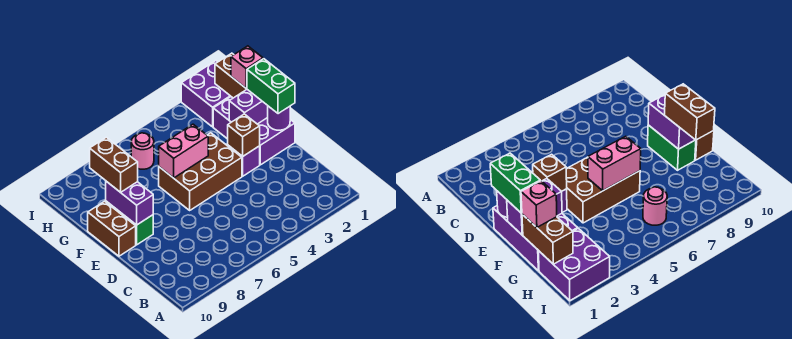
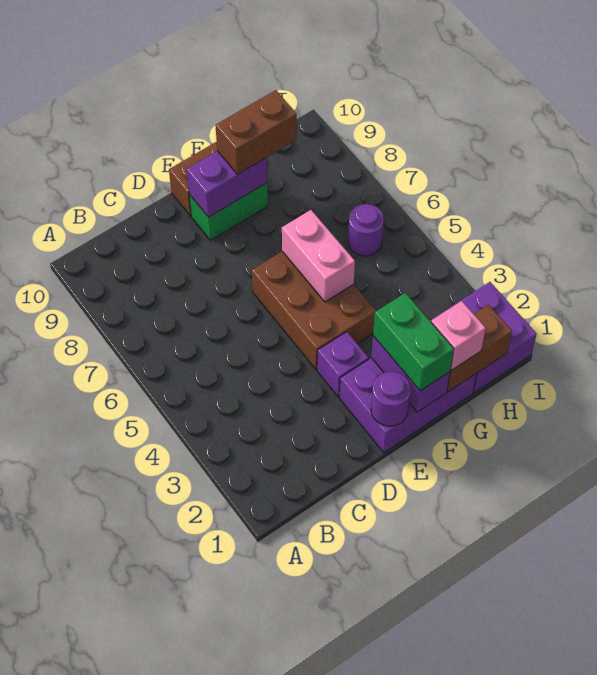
green brick E1:F1 level 3 -> green brick F1:F2 level 3
brown brick E3 level 2 -> none
pink round brick H6 level 1 -> purple round brick H6 level 1

